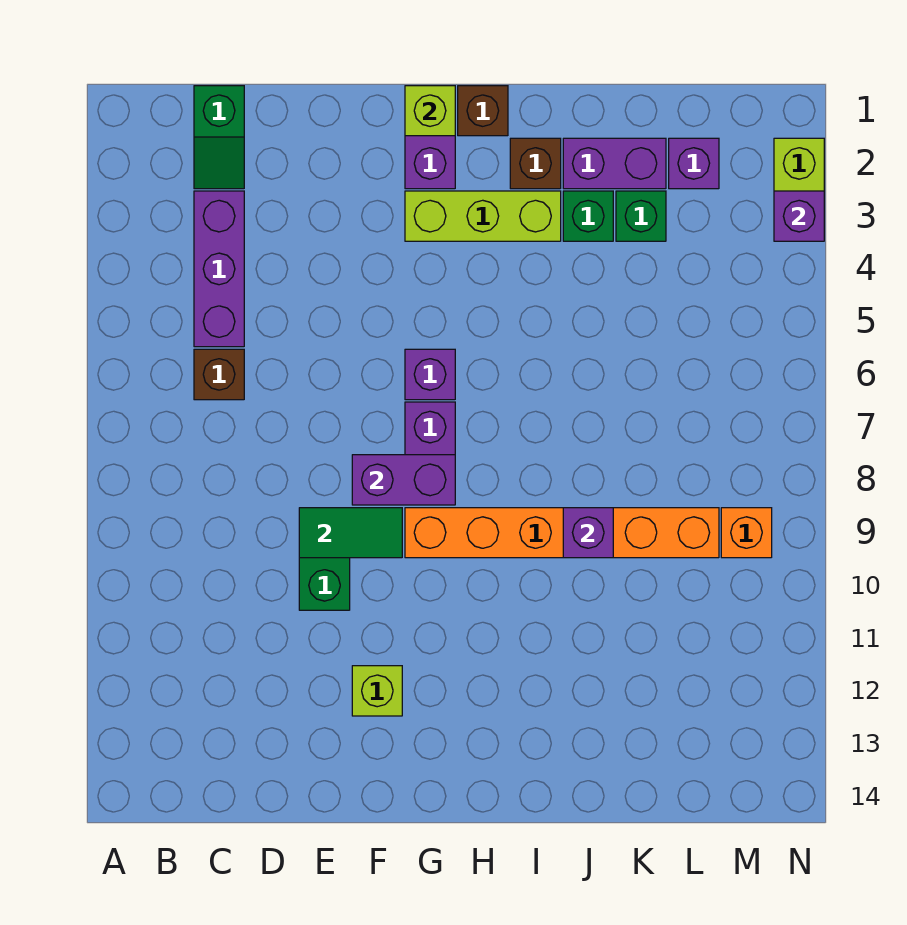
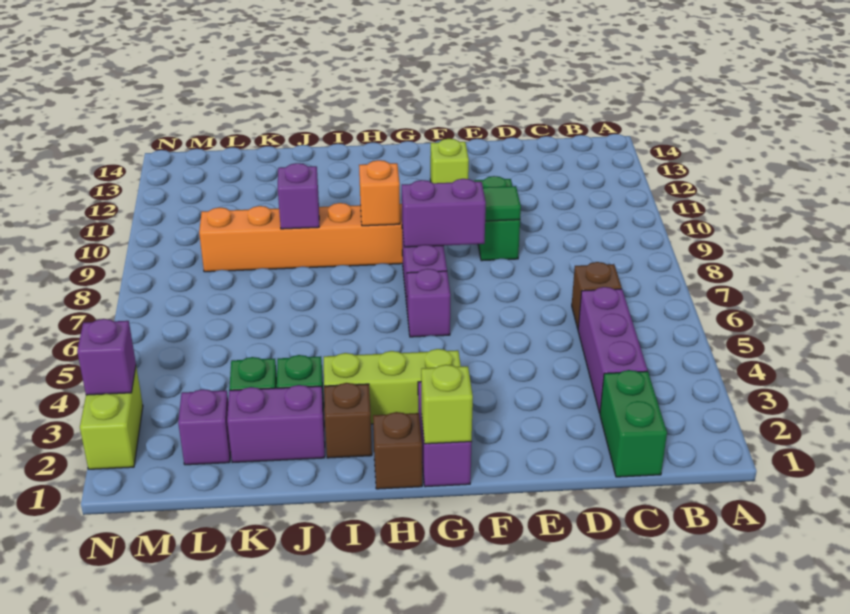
green slope C1:C2 level 1 top 1 -> green brick C1:C2 level 1
orange brick M9 level 1 -> orange brick H9 level 2

